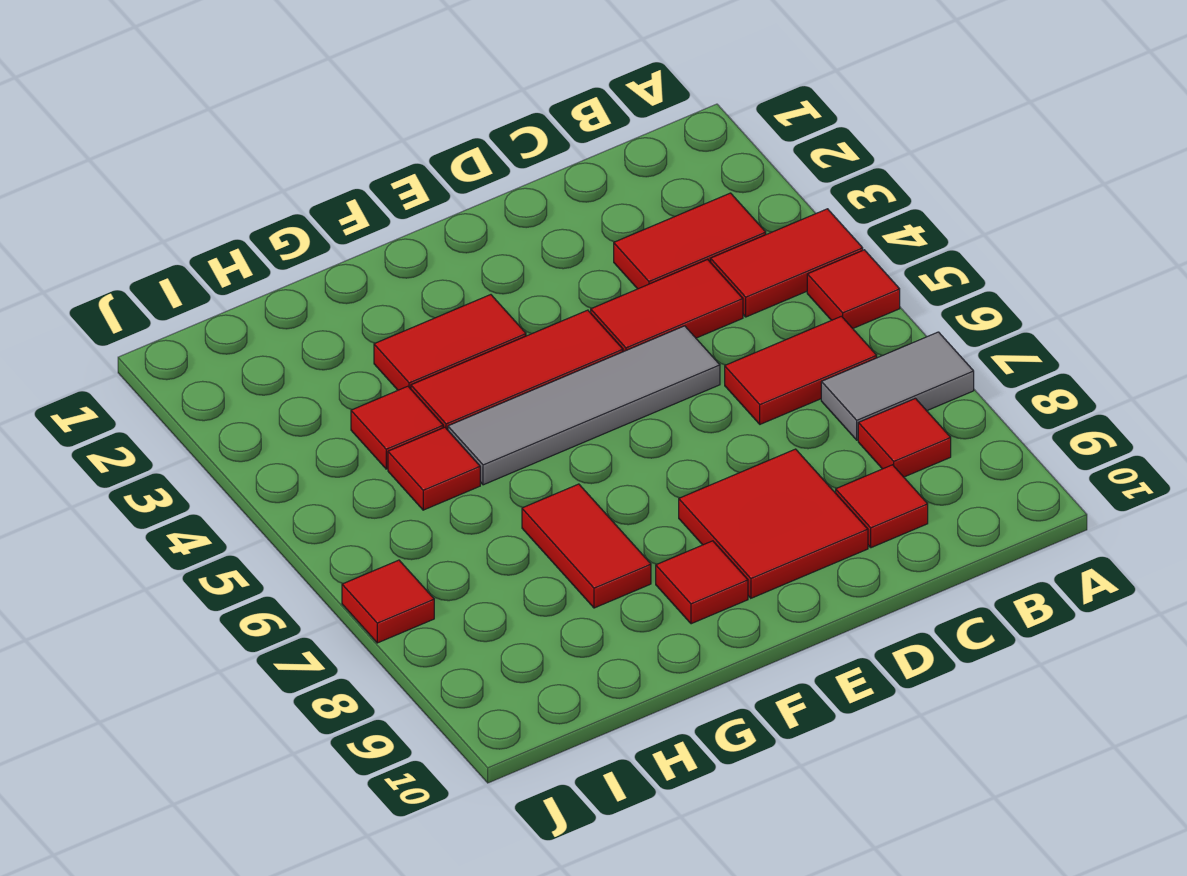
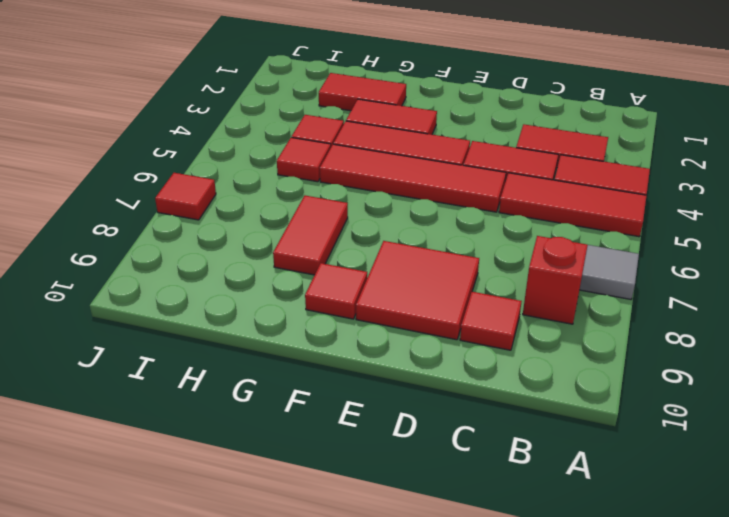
red tile A5 level 1 -> red tile A5:C5 level 1
red tile B6:C6 level 1 -> red tile G2:H2 level 1
red tile B8 level 1 -> red brick B8 level 1
grey tile D5:G5 level 1 -> red tile D5:G5 level 1

